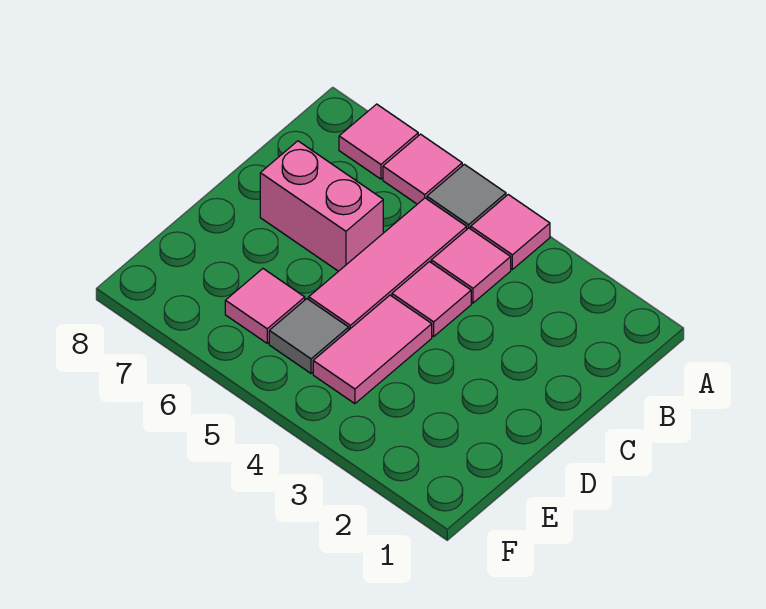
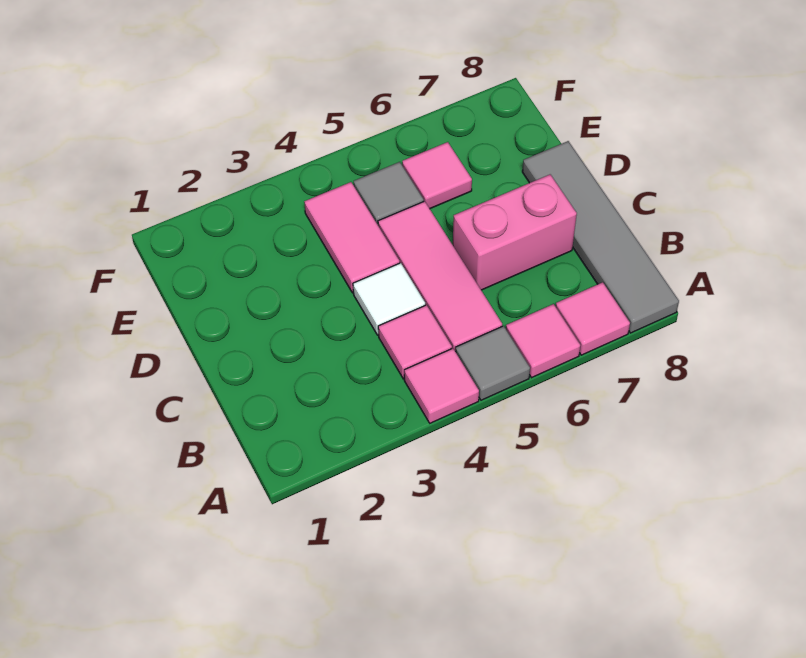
none -> grey tile A8:D8 level 1
pink tile C4 level 1 -> white tile C4 level 1

